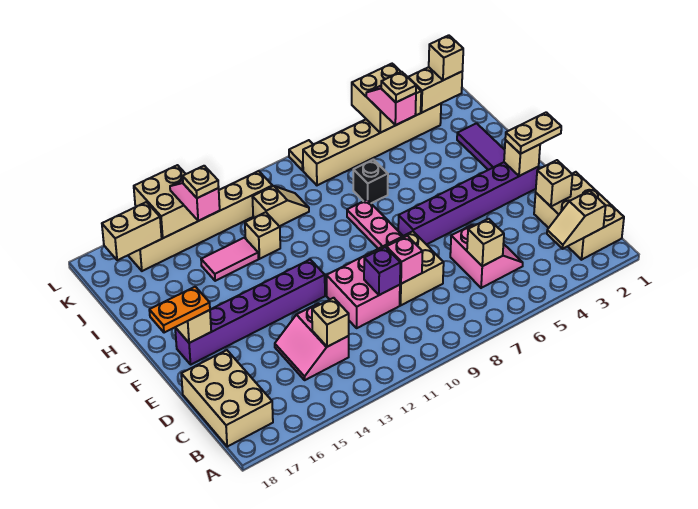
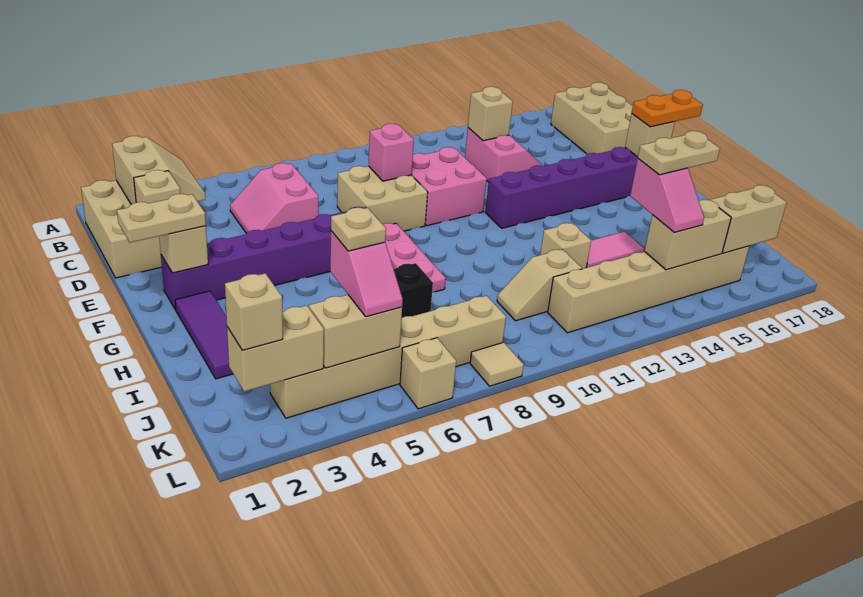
tan slope B2:B3 level 2 top 2 -> tan slope B2:C3 level 2 top 2
tan brick C6 level 2 -> tan brick L6 level 1
purple brick D10 level 2 -> none
tan plate J14 level 4 -> tan plate J14:J15 level 4
tan brick K4:L5 level 2 -> tan brick K4:K5 level 2
tan brick K14:L15 level 2 -> tan brick K14:K15 level 2

